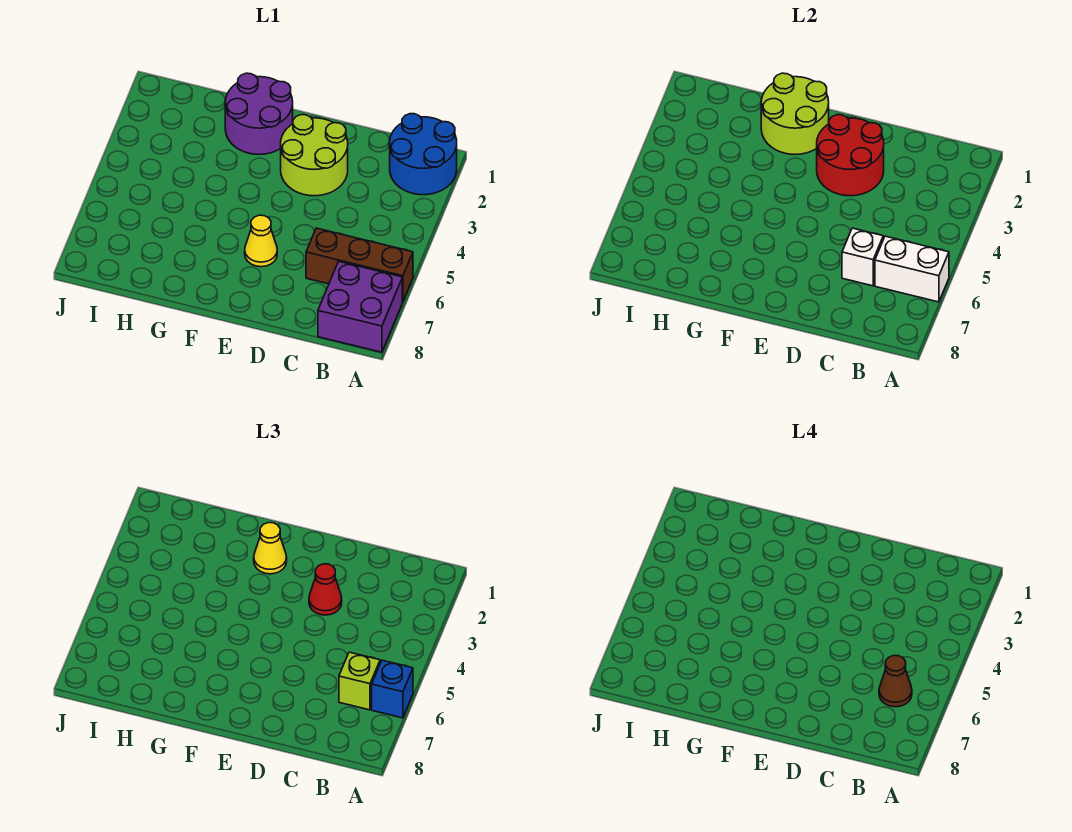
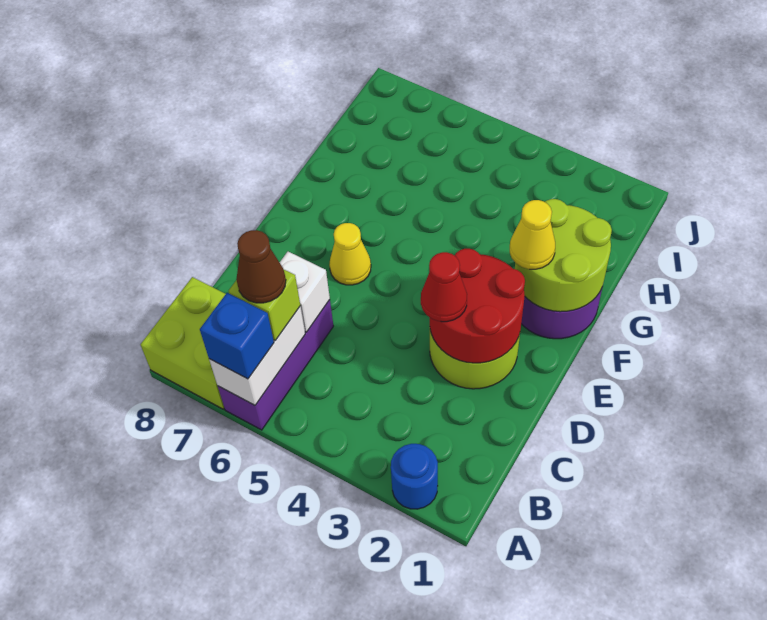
blue round brick A1:B2 level 1 -> blue round brick A2 level 1
brown brick A6:C6 level 1 -> purple brick A6:C6 level 1
purple brick A7:B8 level 1 -> lime brick A7:B8 level 1

